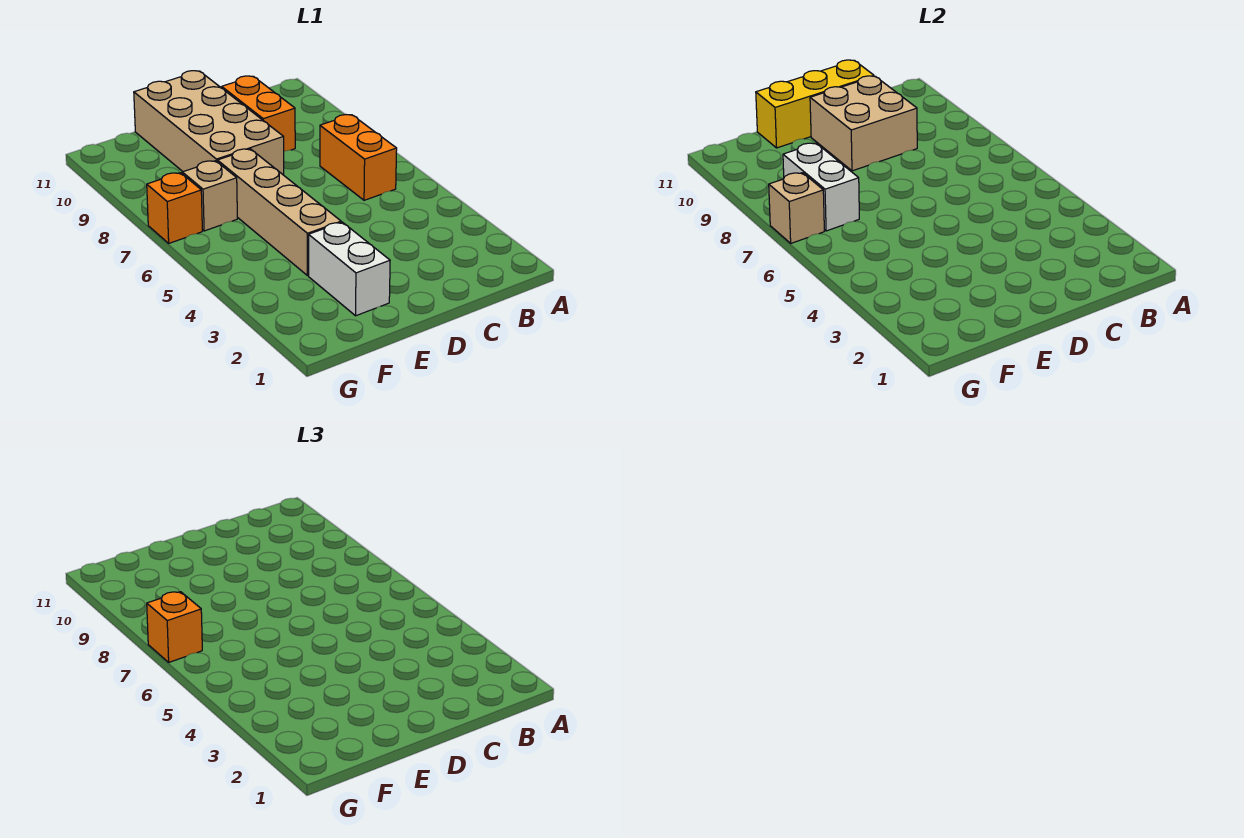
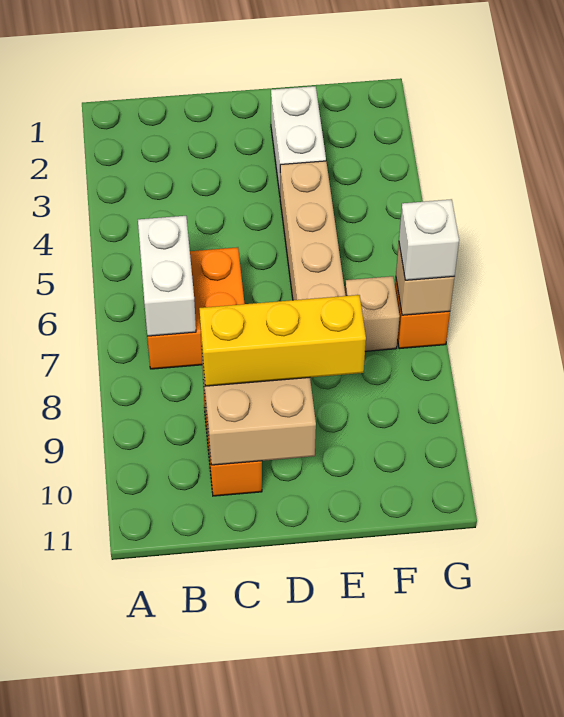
orange brick B6:B7 level 1 -> orange brick B6:C7 level 1
yellow brick C11:E11 level 2 -> yellow brick C9:E9 level 3
tan brick D8:E11 level 1 -> none
white brick F7:F8 level 2 -> white brick B6:B7 level 2
orange brick G7 level 3 -> white brick G7 level 3

